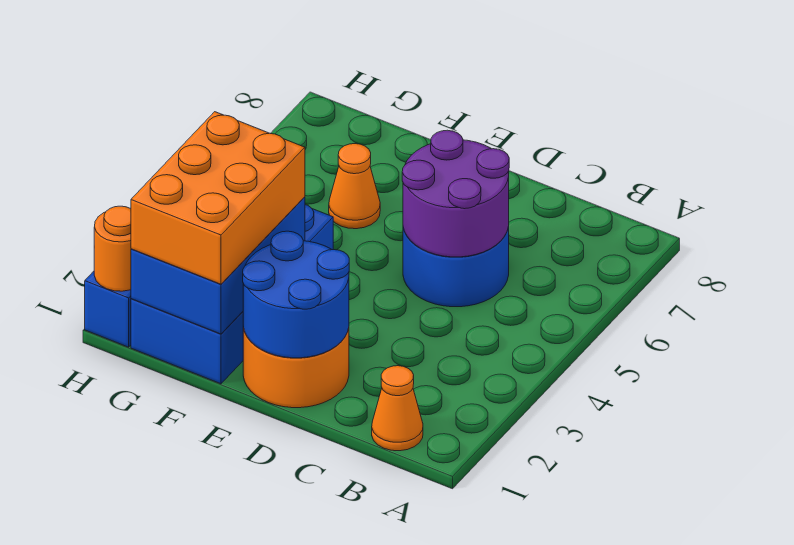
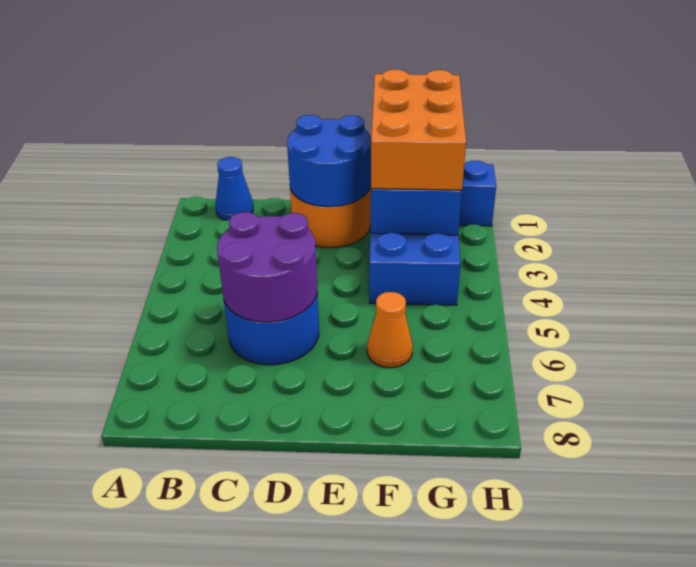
orange cone B1 level 1 -> blue cone B1 level 1
orange round brick H1 level 2 -> none

